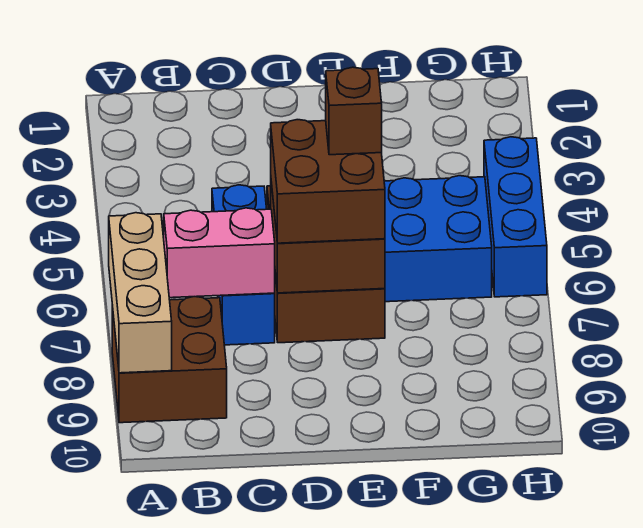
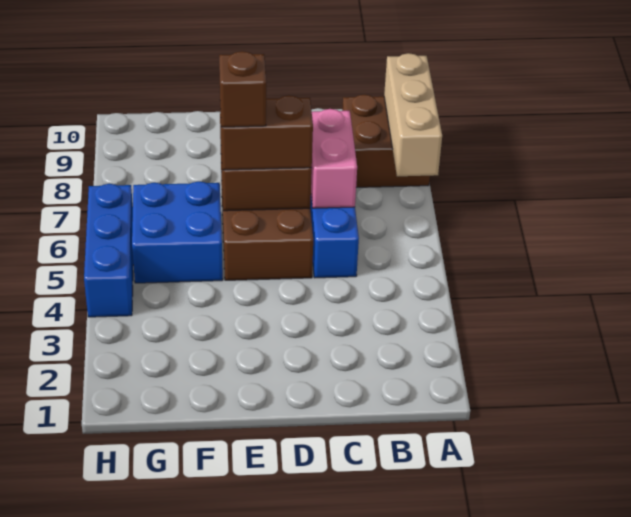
pink brick B7:C7 level 2 -> pink brick C6:C7 level 2
brown brick D6:E7 level 3 -> brown brick D6:E6 level 3

